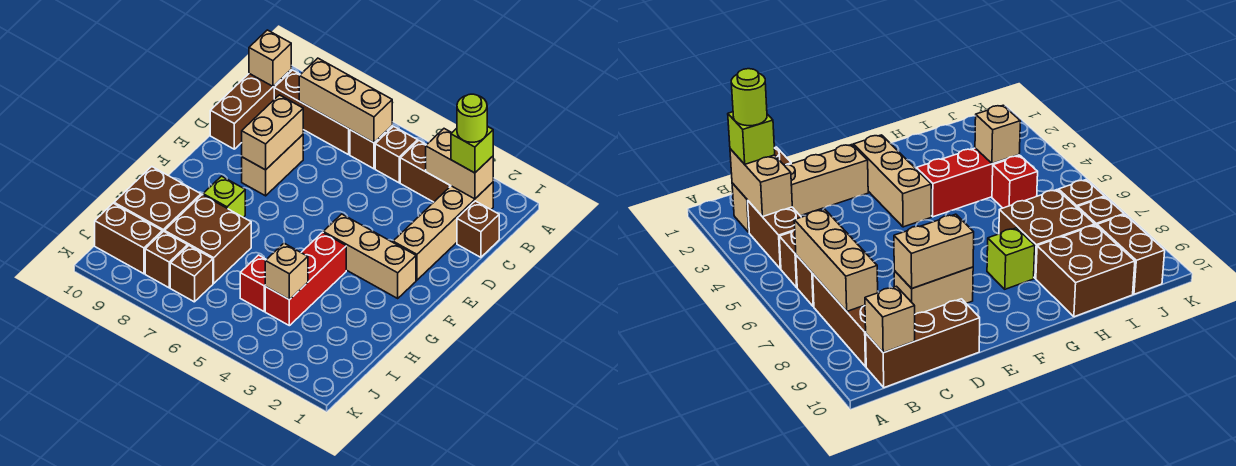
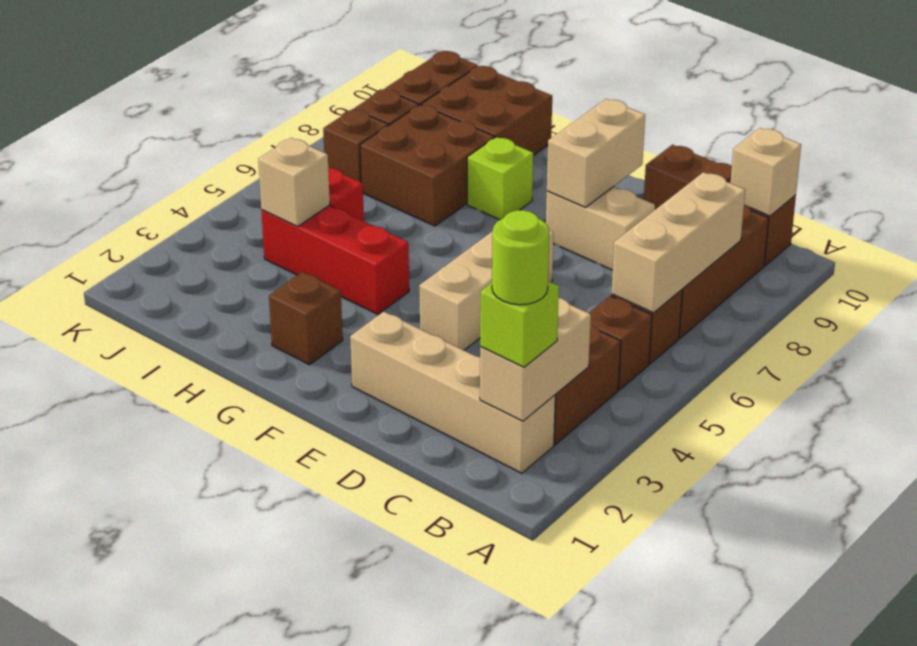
brown brick C1 level 1 -> brown brick G2 level 1
tan brick D8:E8 level 2 -> tan brick E8:E9 level 2
tan brick F2:F4 level 1 -> tan brick E4:E6 level 1

